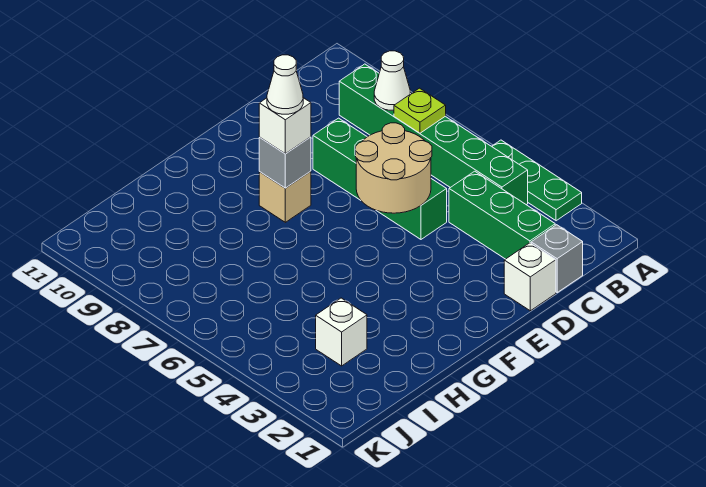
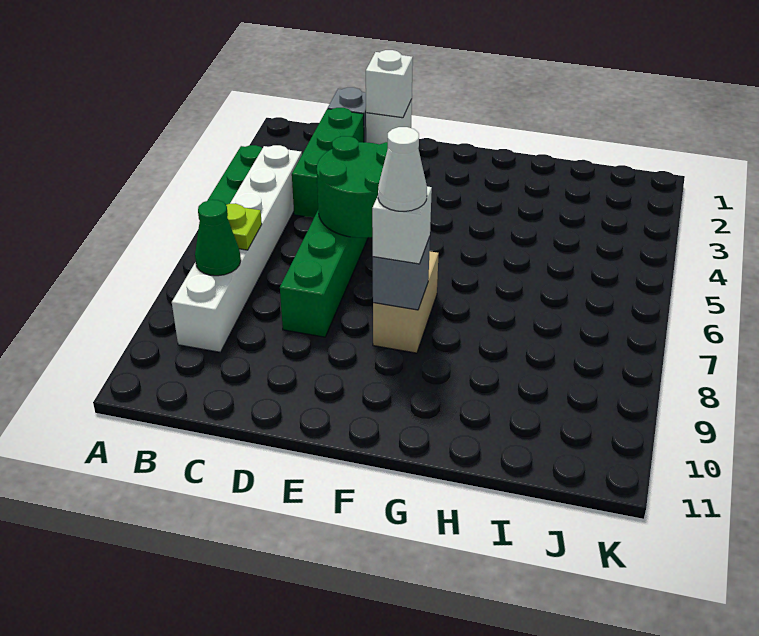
green brick B4:B9 level 1 -> white brick B4:B9 level 1
white cone B8 level 2 -> green cone B8 level 2
tan round brick D5:E6 level 2 -> green round brick D5:E6 level 2
tan brick F8 level 1 -> tan brick F7:F8 level 1
white brick I3 level 1 -> white brick D1 level 2

